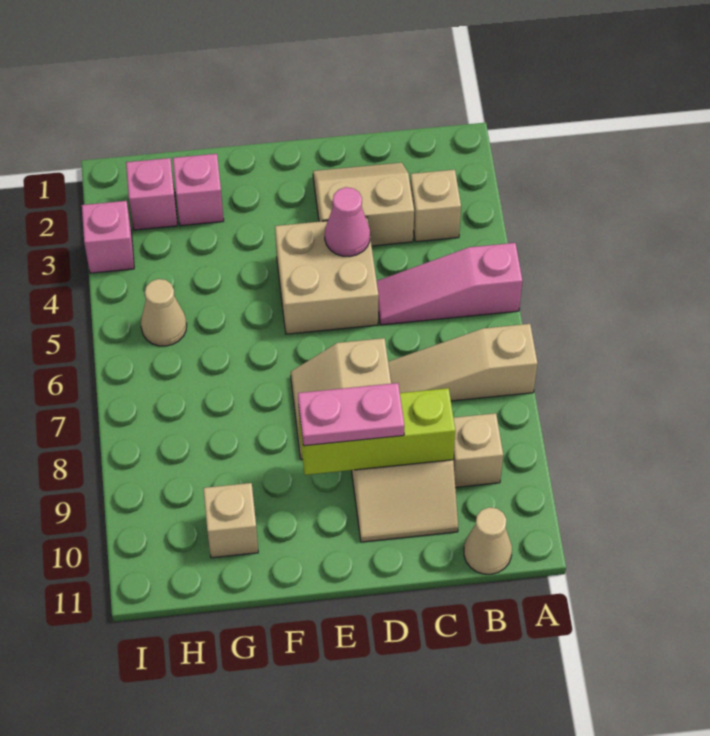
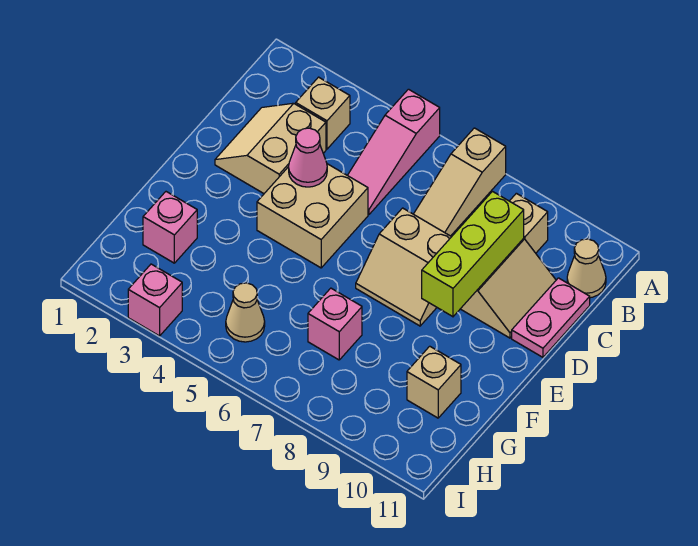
pink plate D9:E9 level 3 -> pink plate C11:D11 level 1
pink brick H2 level 1 -> pink brick G7 level 1

